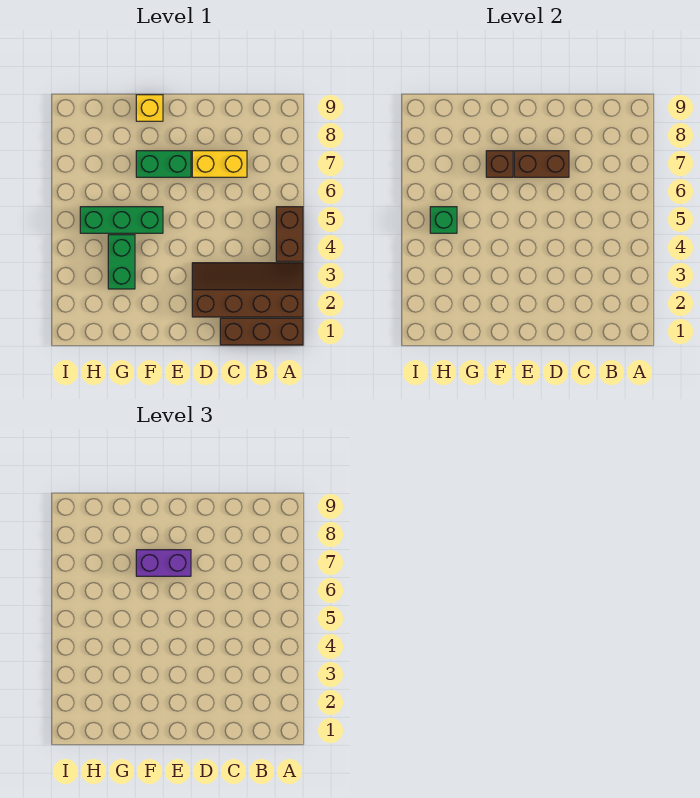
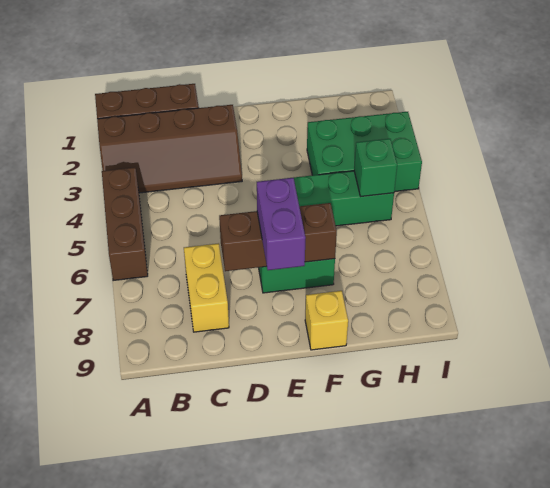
brown brick A4:A5 level 1 -> brown brick A4:A6 level 1
yellow brick C7:D7 level 1 -> yellow brick C7:C8 level 1
purple brick E7:F7 level 3 -> purple brick E7:E8 level 3
green brick G3:G4 level 1 -> green brick G3:I4 level 1

